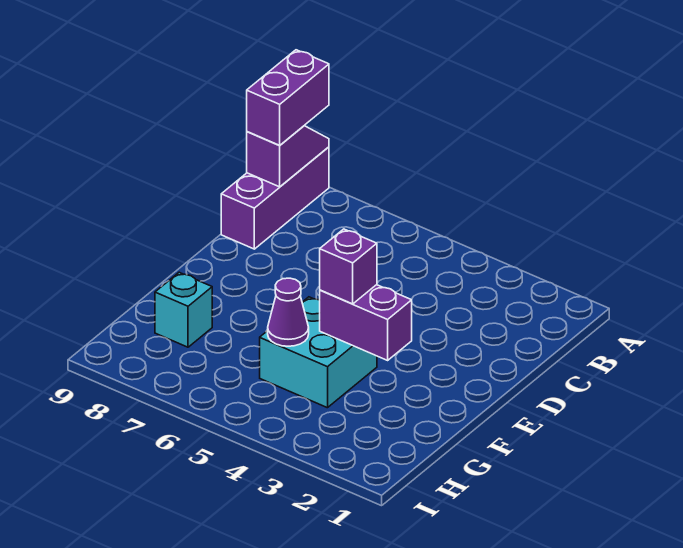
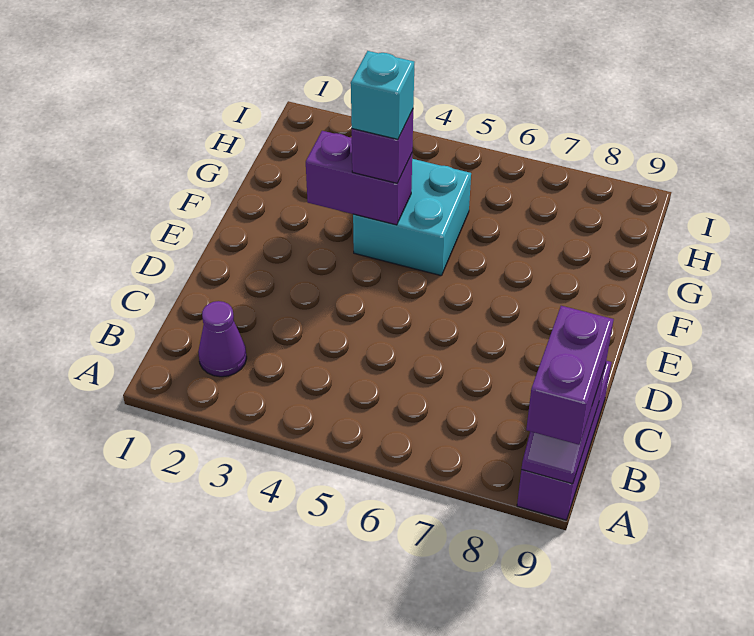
purple cone G5 level 2 -> purple cone B2 level 1
cyan brick G8 level 1 -> cyan brick F4 level 4

